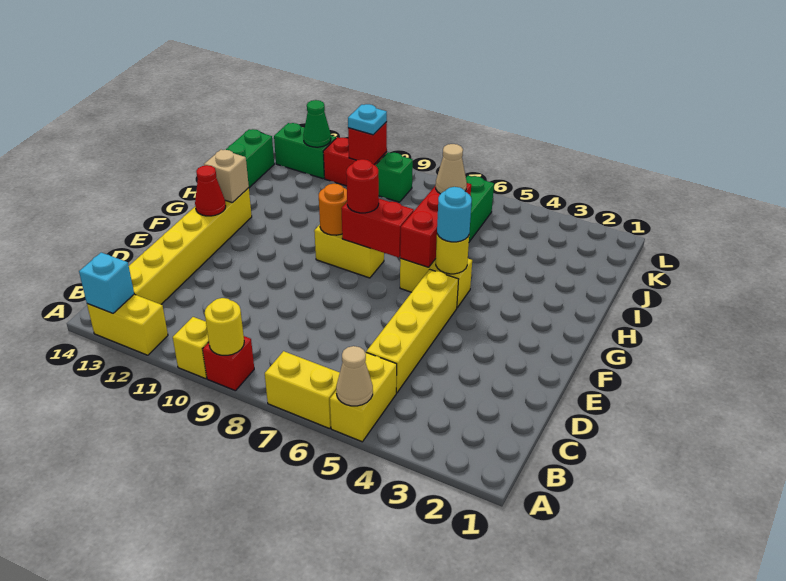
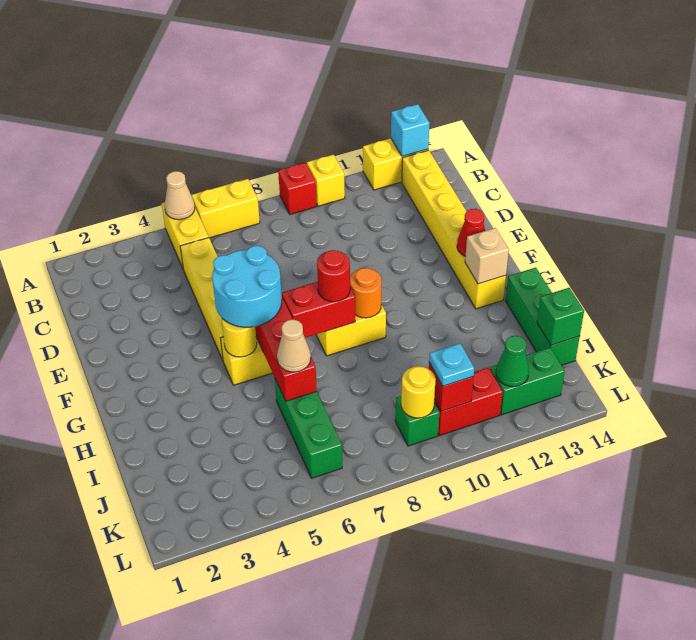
yellow round brick A9 level 2 -> yellow round brick K9 level 2
cyan round brick G5 level 3 -> cyan round brick F5:G6 level 3
none -> green brick J14 level 2

